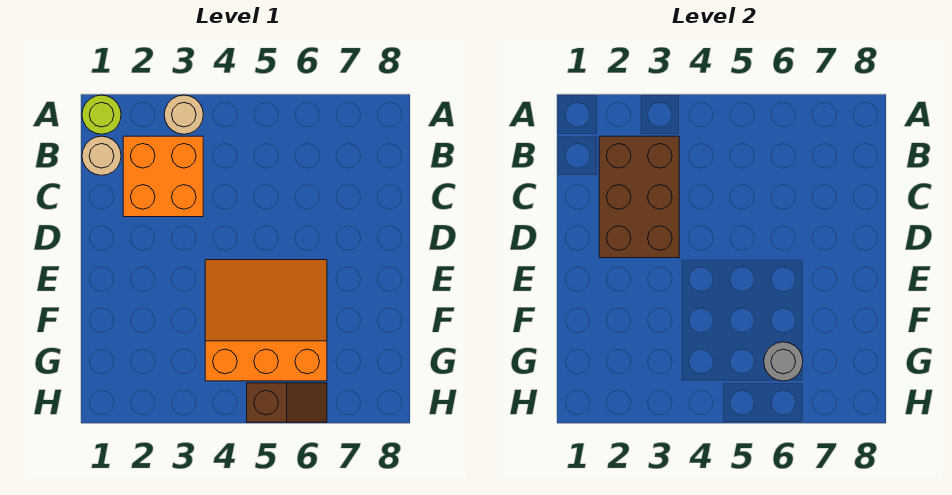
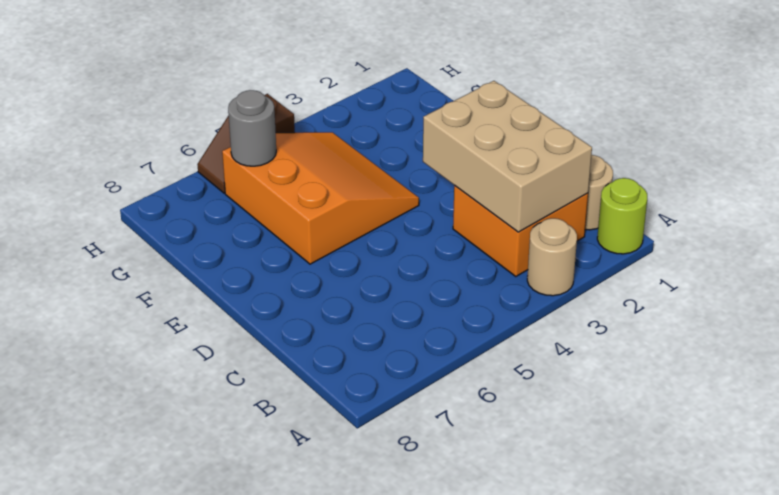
brown brick B2:D3 level 2 -> tan brick B2:D3 level 2
orange slope E4:G6 level 1 top G -> orange slope E4:G6 level 1 top 6

